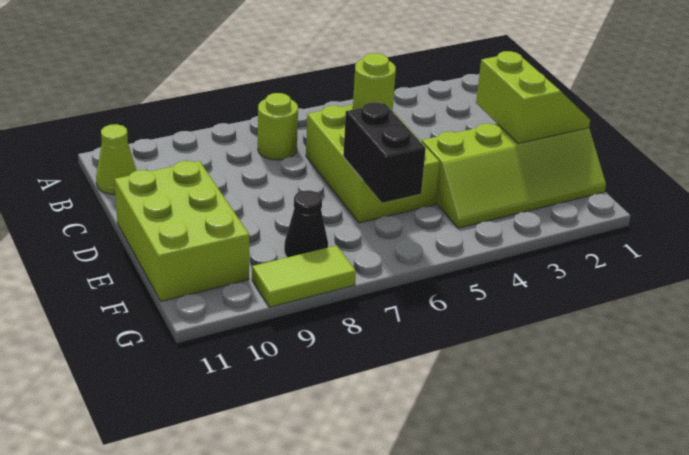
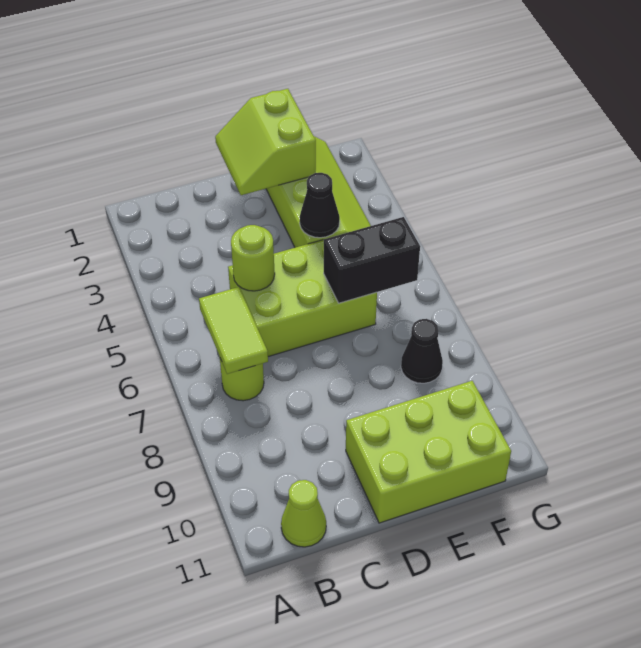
lime slope D1:E2 level 2 top 2 -> lime slope D1:E2 level 2 top E
none -> black cone E4 level 2
lime tile G8:G9 level 1 -> lime tile B6:B7 level 2

